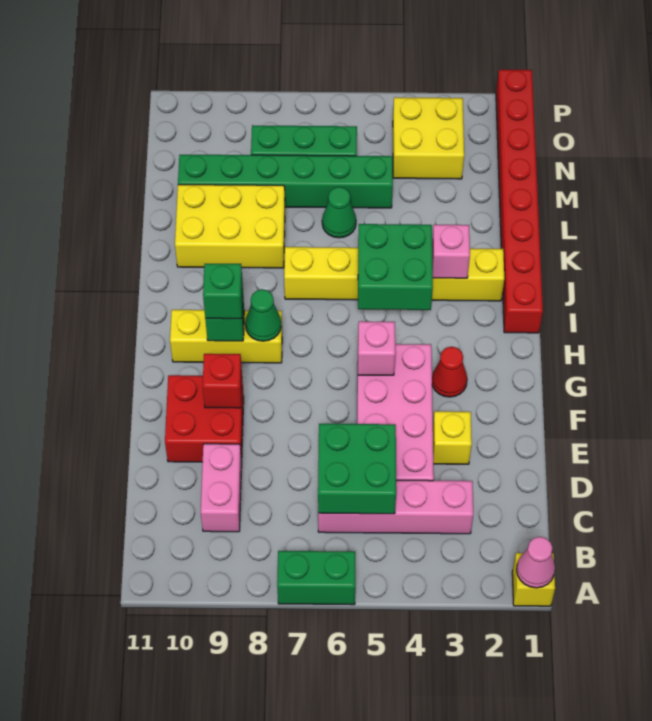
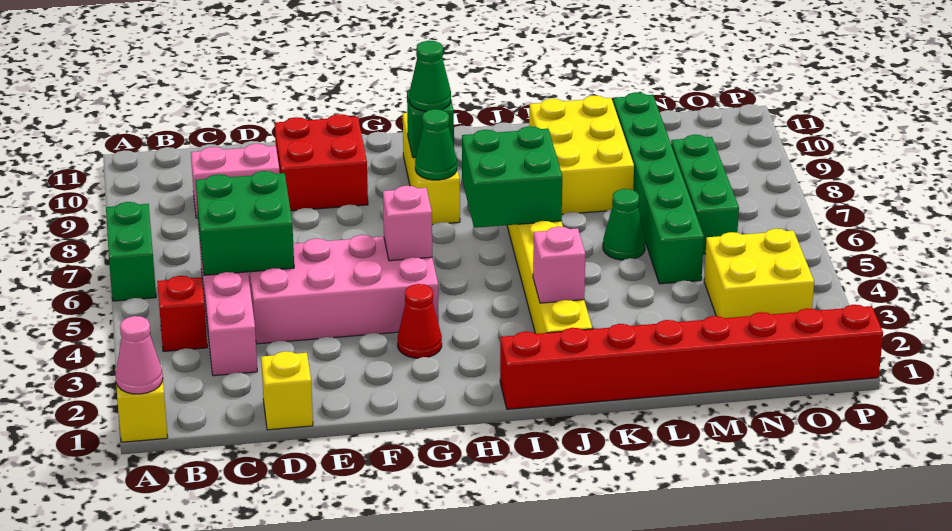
yellow brick E3 level 1 -> yellow brick D1 level 1
red brick F9 level 2 -> red brick B4 level 1
green brick H9 level 3 -> green cone H9 level 3
green brick I4:J5 level 2 -> green brick I6:J7 level 2

